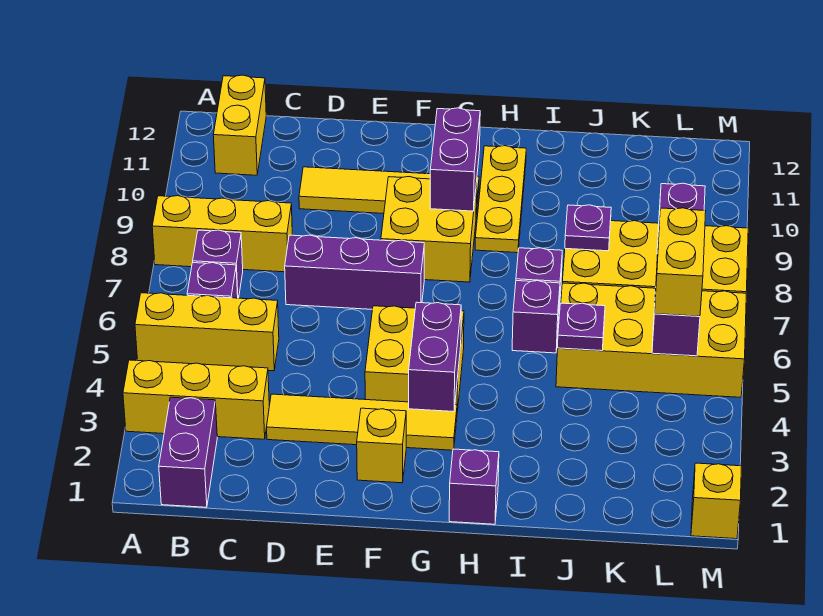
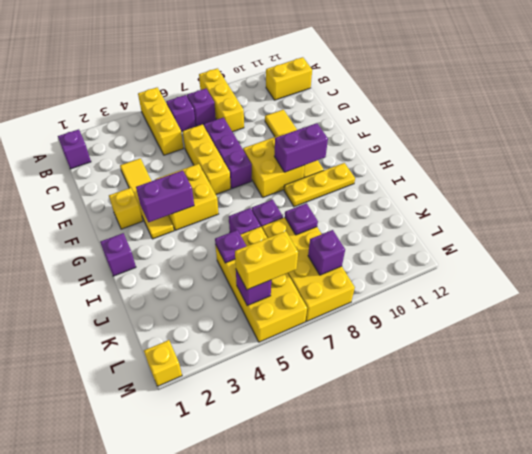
yellow brick A3:C3 level 1 -> yellow brick D6:F6 level 1
purple brick B1:B2 level 1 -> purple brick B1 level 1

